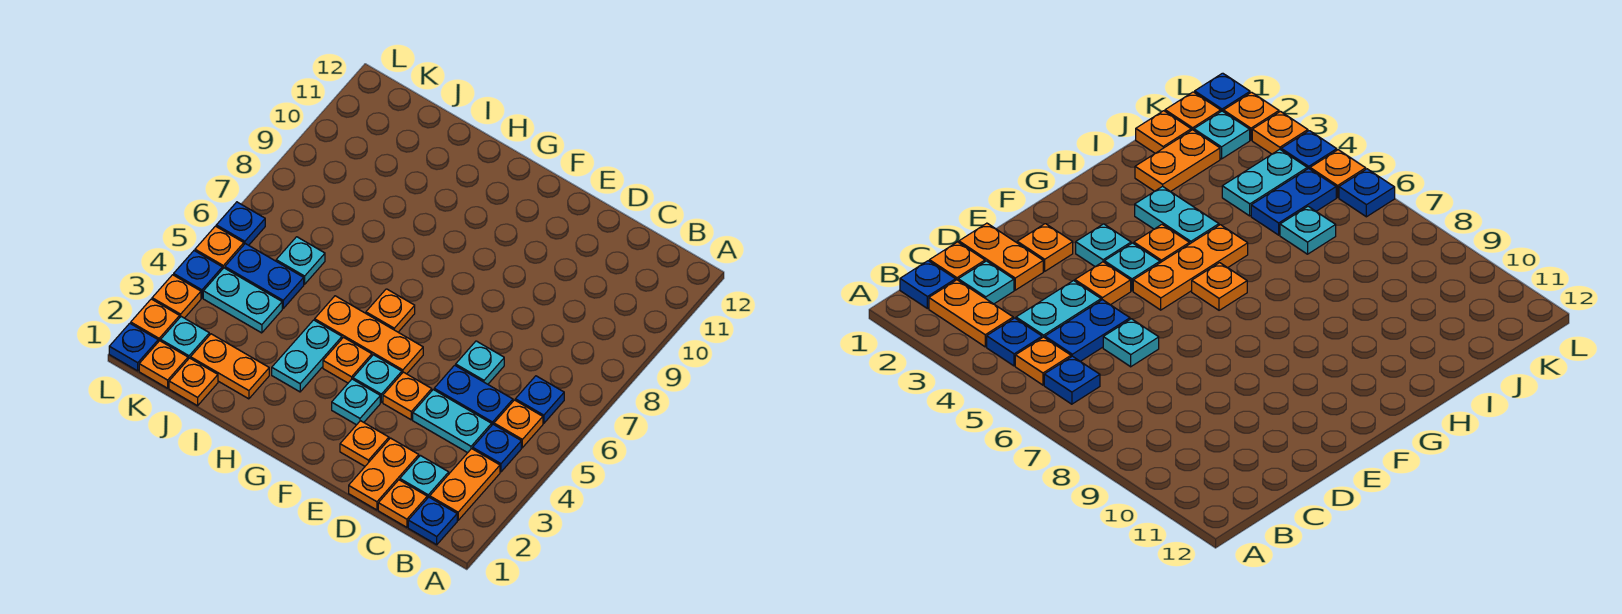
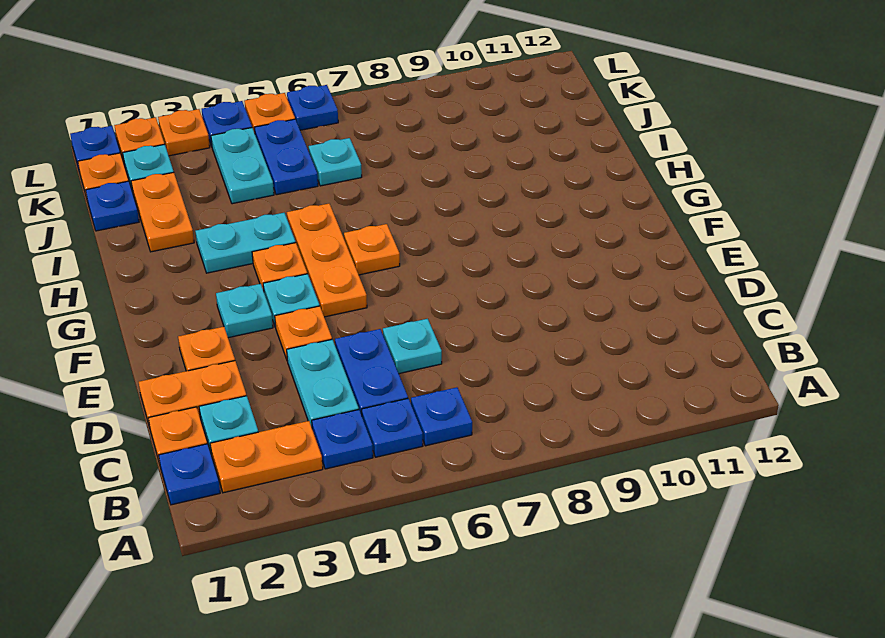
orange plate B5 level 1 -> blue plate B5 level 1
orange plate J1 level 1 -> blue plate J1 level 1

